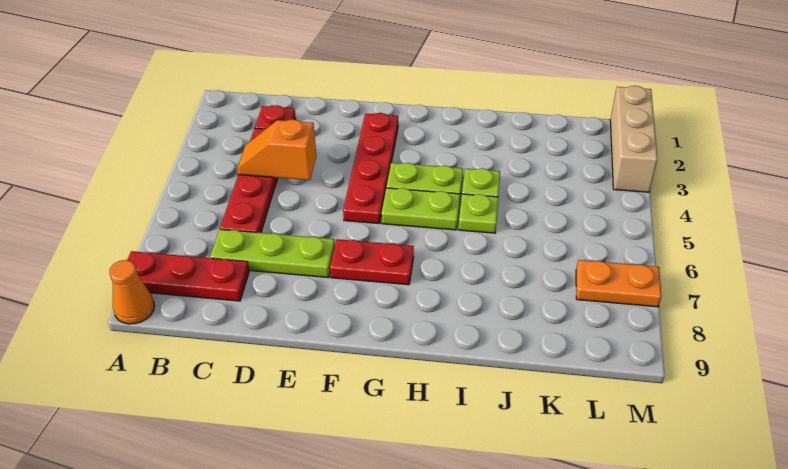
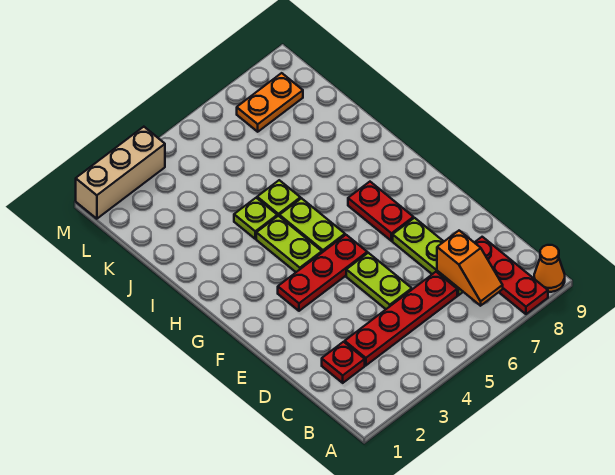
orange slope C4:D4 level 2 top D -> orange slope B7:C7 level 2 top C
none -> lime plate D5:E5 level 1
red plate F2:F5 level 1 -> red plate F3:F5 level 1
orange plate L7:M7 level 1 -> orange plate L7:L8 level 1

